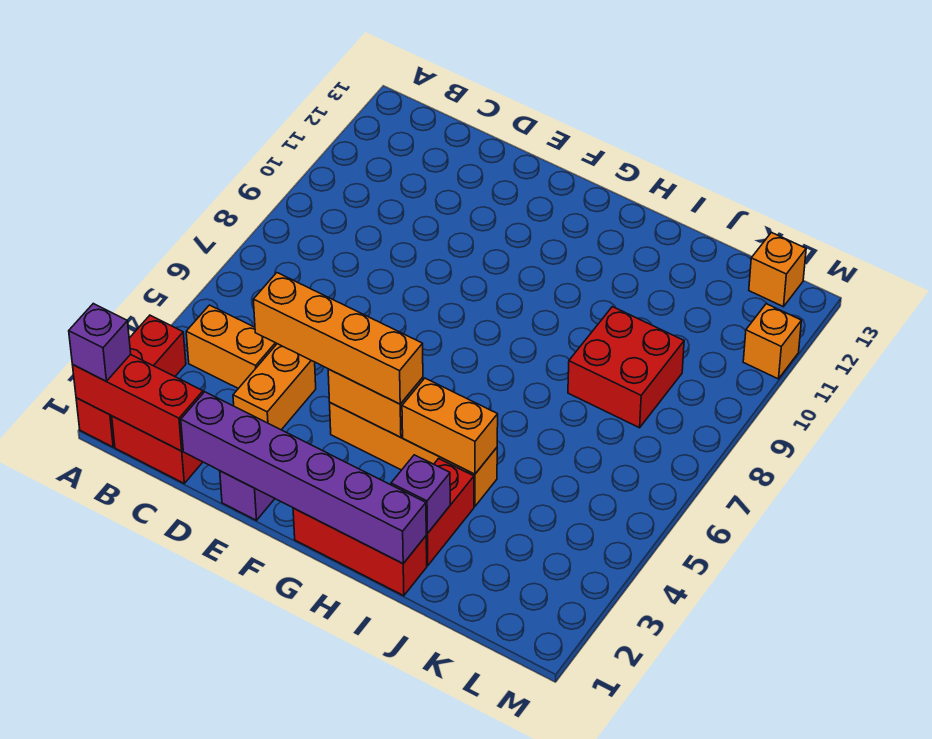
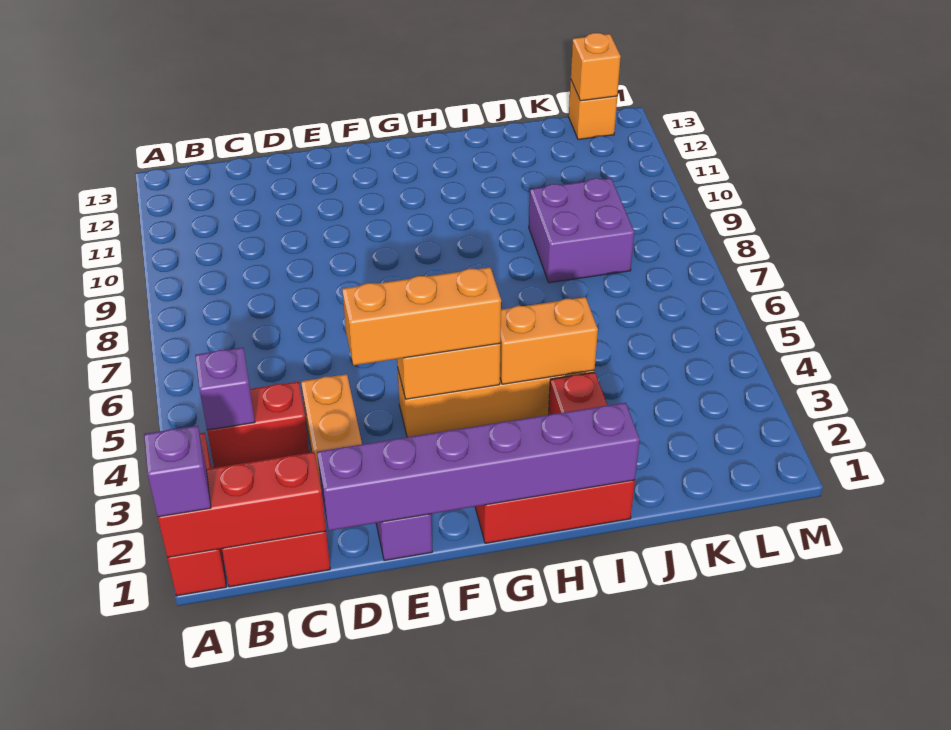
orange brick B4:C4 level 1 -> red brick B4:C4 level 1
orange brick D4:G4 level 3 -> orange brick E4:G4 level 3
purple brick I2 level 2 -> purple brick B4 level 2
red brick J8:K9 level 1 -> purple brick J8:K9 level 1
orange brick M11 level 1 -> orange brick L13 level 2

